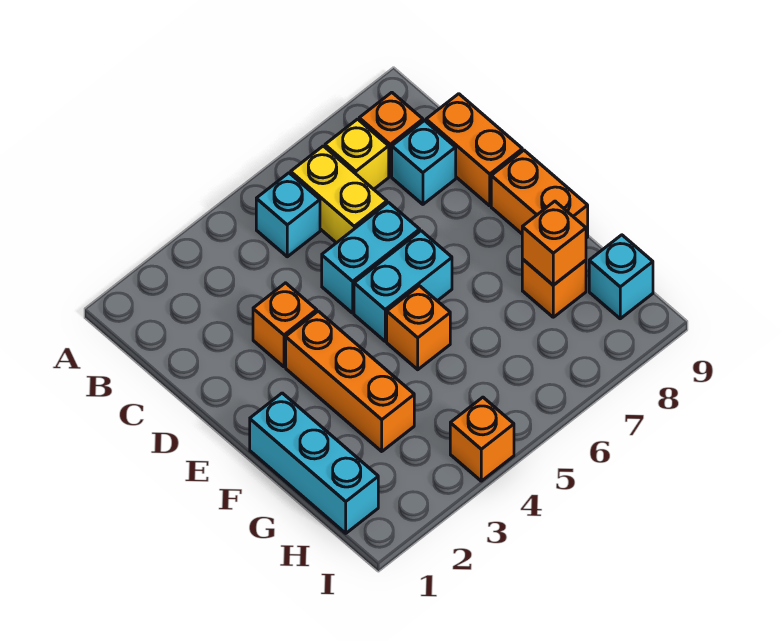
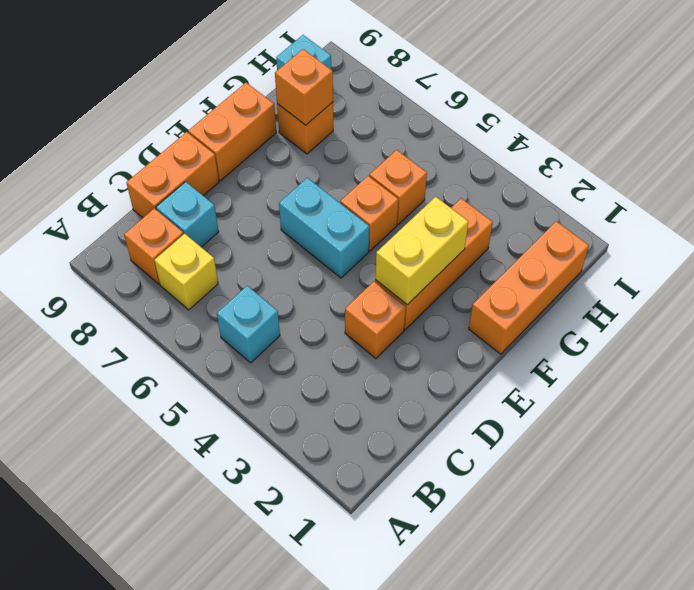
yellow brick B6:C6 level 1 -> yellow brick E3:F3 level 2
cyan brick D5:D6 level 1 -> none
cyan brick F1:H1 level 1 -> orange brick F1:H1 level 1
orange brick I4 level 1 -> orange brick G5 level 1

